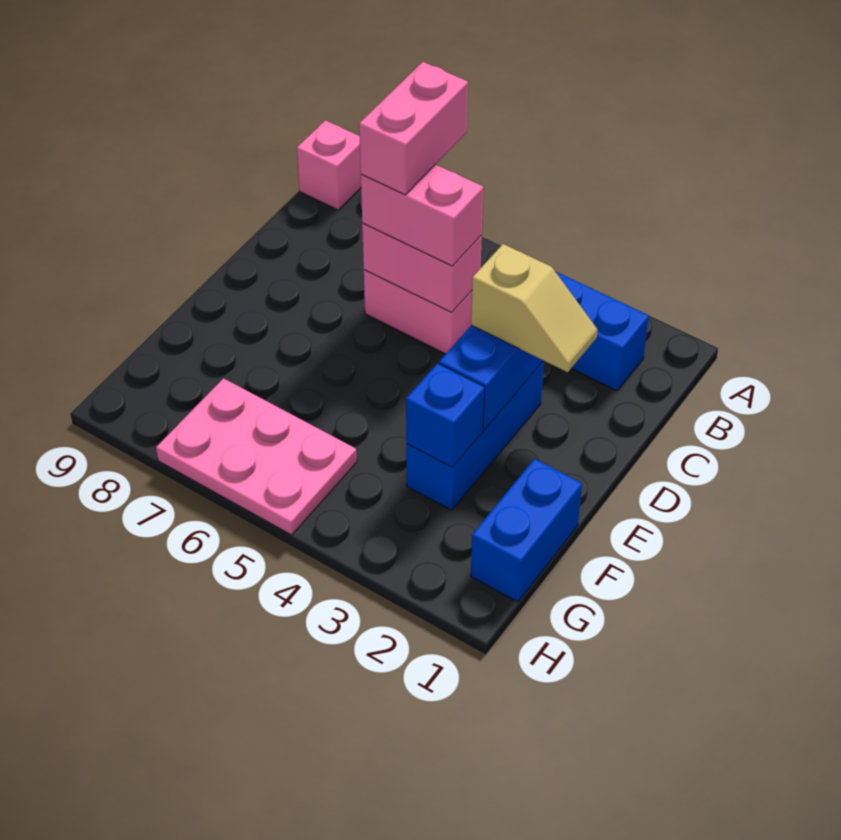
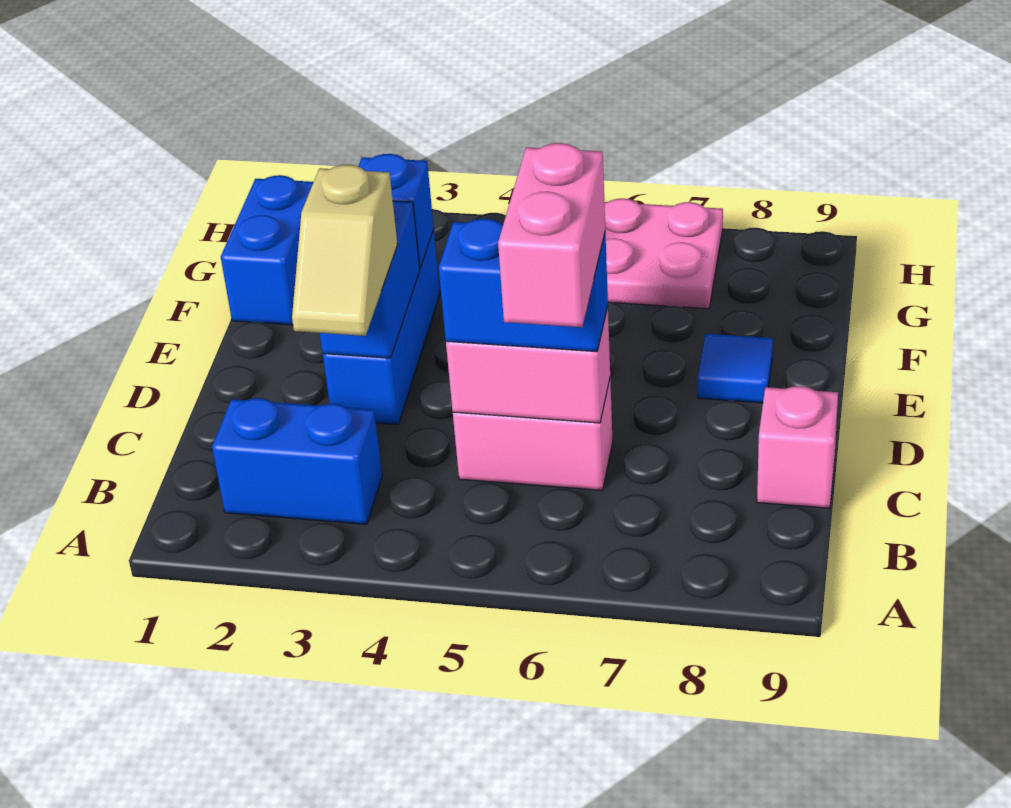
pink brick A9 level 1 -> pink brick C9 level 1
pink brick C5:C6 level 3 -> blue brick C5:C6 level 3
tan slope D2:D3 level 3 top 3 -> tan slope C3:D3 level 3 top D
none -> blue tile E8 level 1

